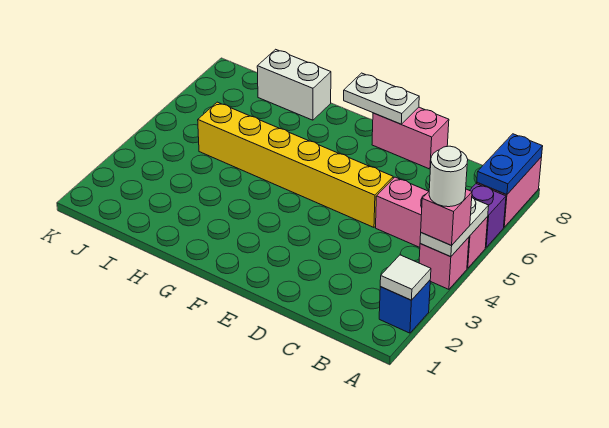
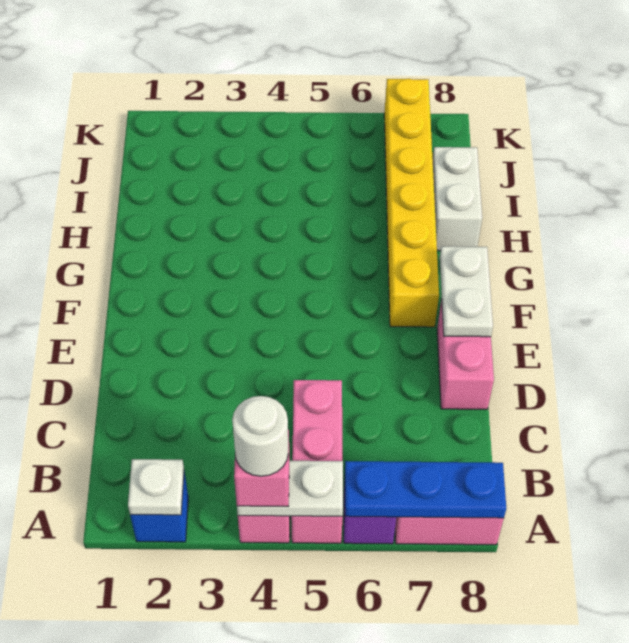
white tile A2 level 2 -> white plate A2 level 2
blue plate A7:A8 level 2 -> blue plate A6:A8 level 2
yellow brick D5:I5 level 1 -> yellow brick F7:K7 level 1

